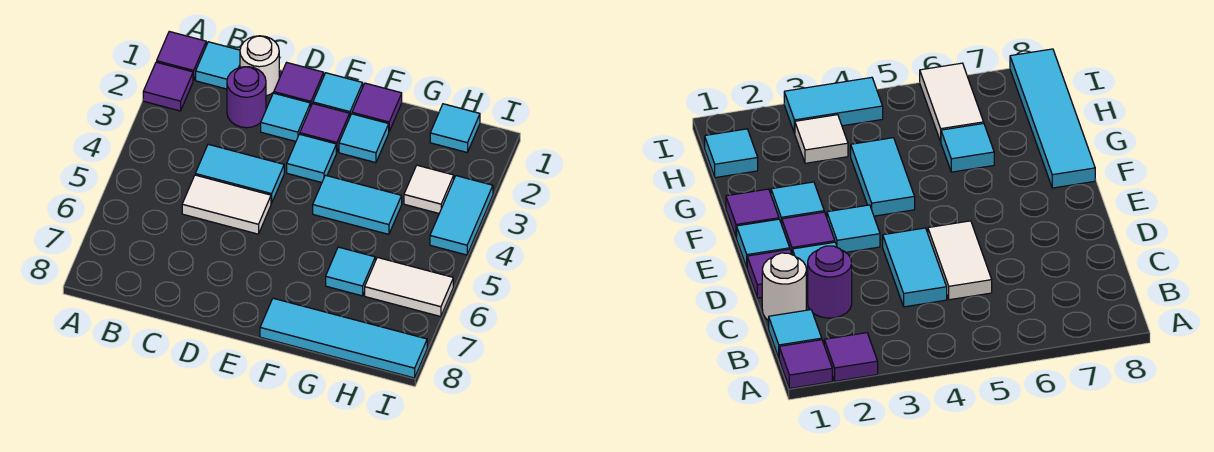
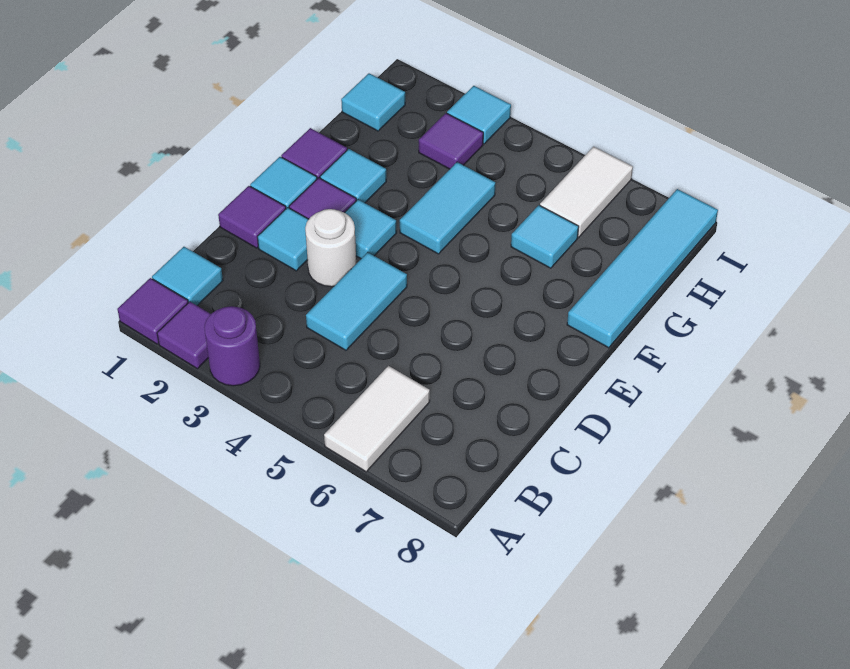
white round brick C1 level 1 -> white round brick D3 level 1
purple round brick C2 level 1 -> purple round brick A3 level 1
white tile C5:D5 level 1 -> white tile A6:B6 level 1
white tile H3 level 1 -> purple tile H3 level 1
cyan tile I3:I4 level 1 -> cyan tile I3 level 1

